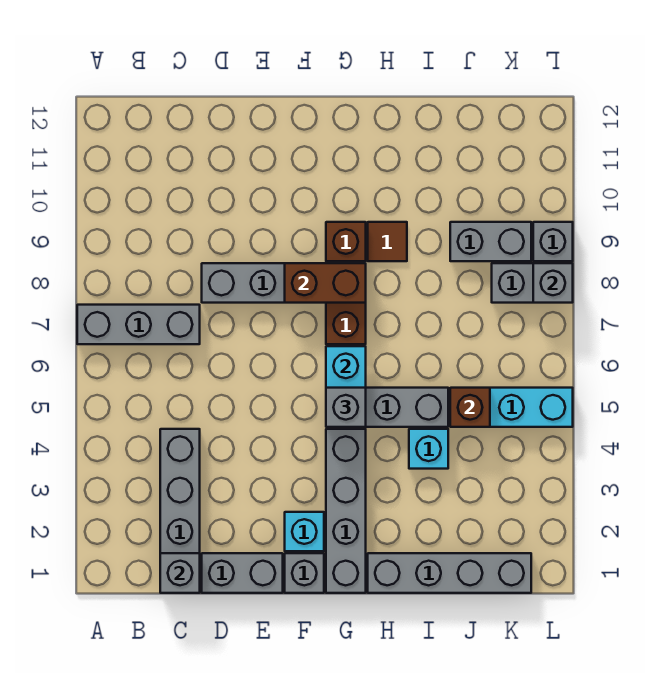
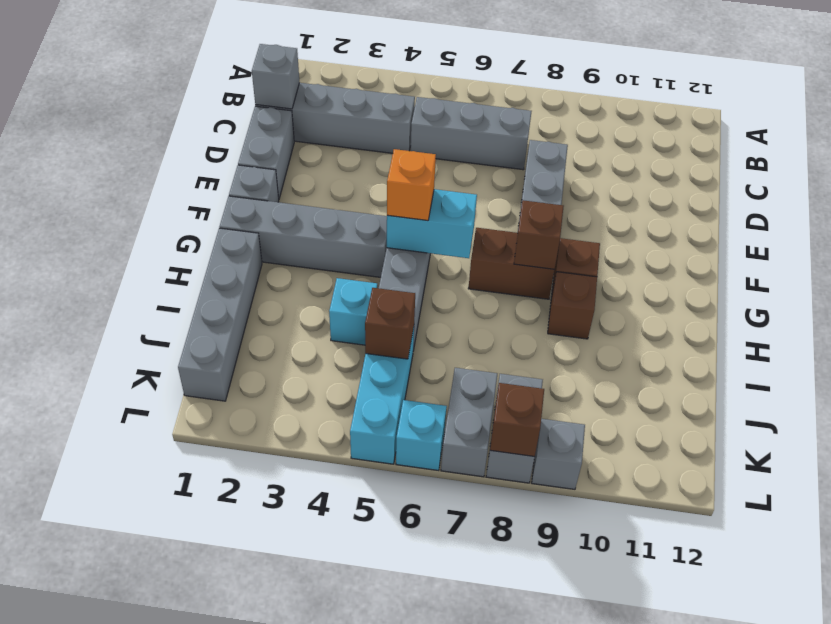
grey brick A7:C7 level 1 -> grey brick C5:C7 level 1
cyan brick F2 level 1 -> cyan brick L6 level 1
brown brick F8:G8 level 2 -> brown brick G8 level 2
grey brick G5 level 3 -> orange brick G5 level 3
brown tile H9 level 1 -> brown brick H9 level 1
grey brick J9:K9 level 1 -> grey brick K7:L7 level 1
grey brick L8 level 2 -> brown brick L8 level 2

